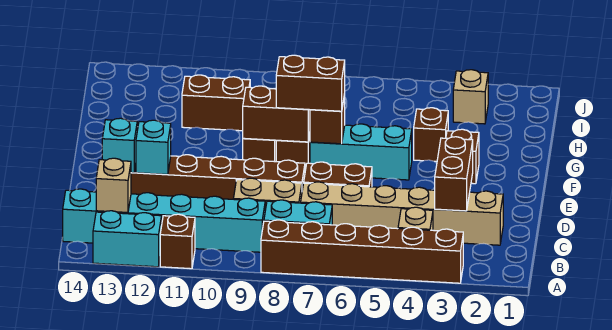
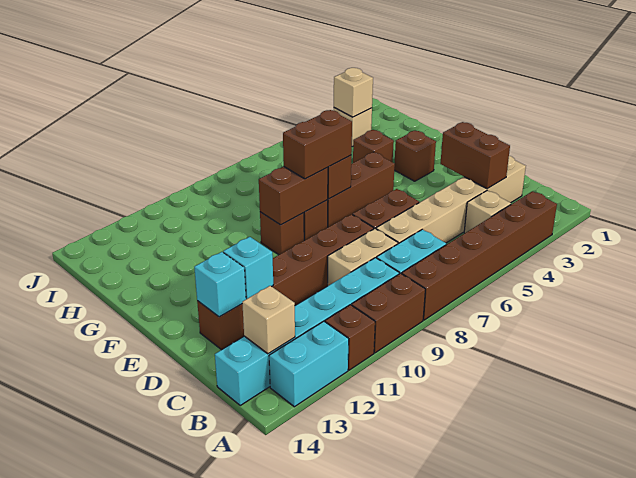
cyan brick F5:F7 level 1 -> brown brick F5:F7 level 1
brown brick H10:H11 level 1 -> brown brick A9:A10 level 1
none -> tan brick I3 level 2

